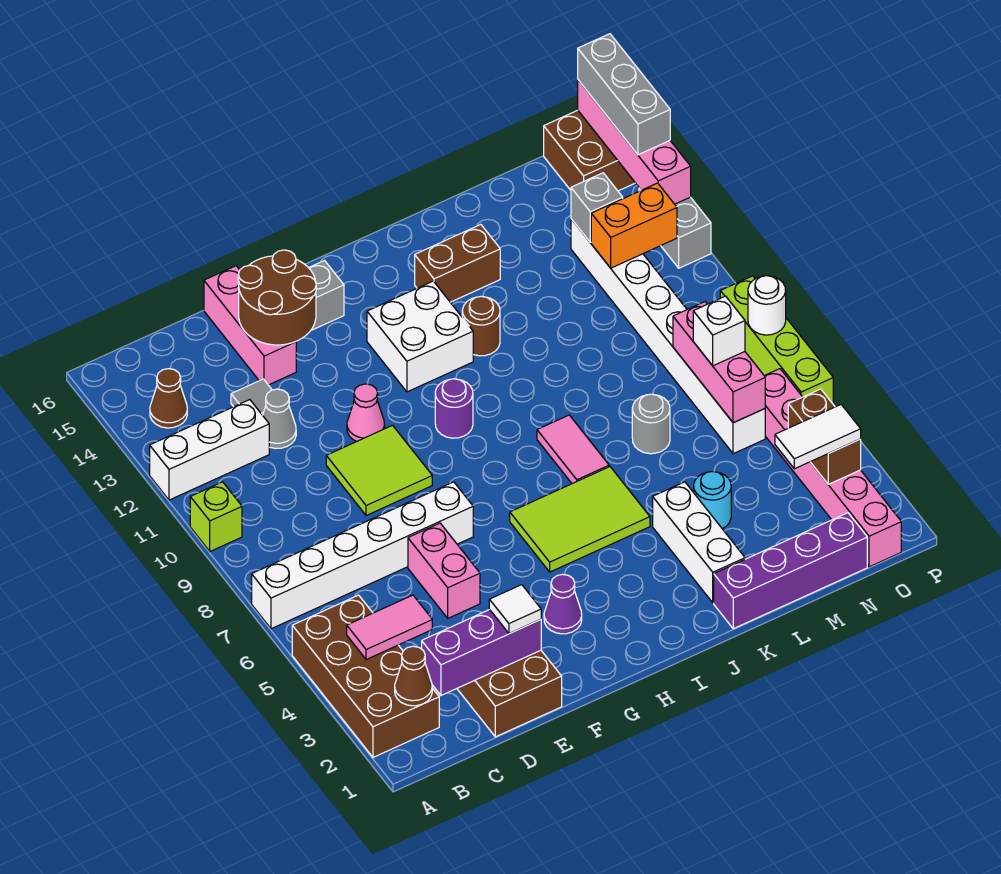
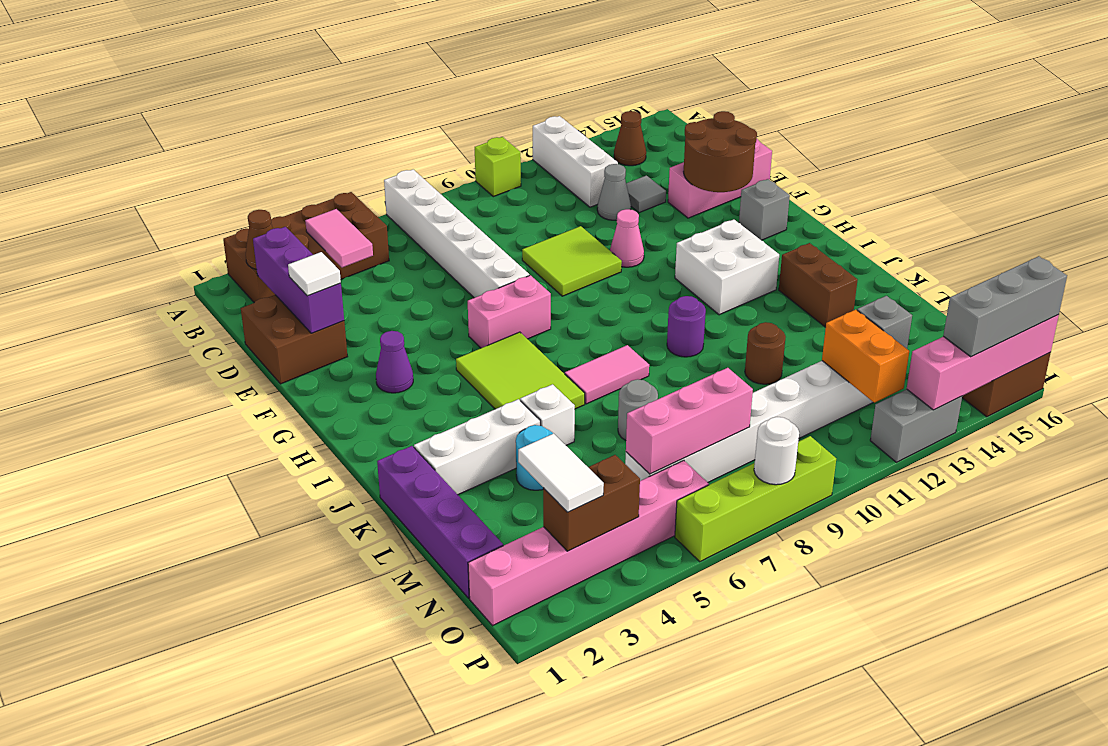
pink brick E5:E6 level 1 -> pink brick G6:G7 level 1
purple round brick H10 level 1 -> purple round brick J10 level 1
brown round brick J12 level 1 -> brown round brick L11 level 1
white brick N7 level 3 -> white brick K5 level 1

